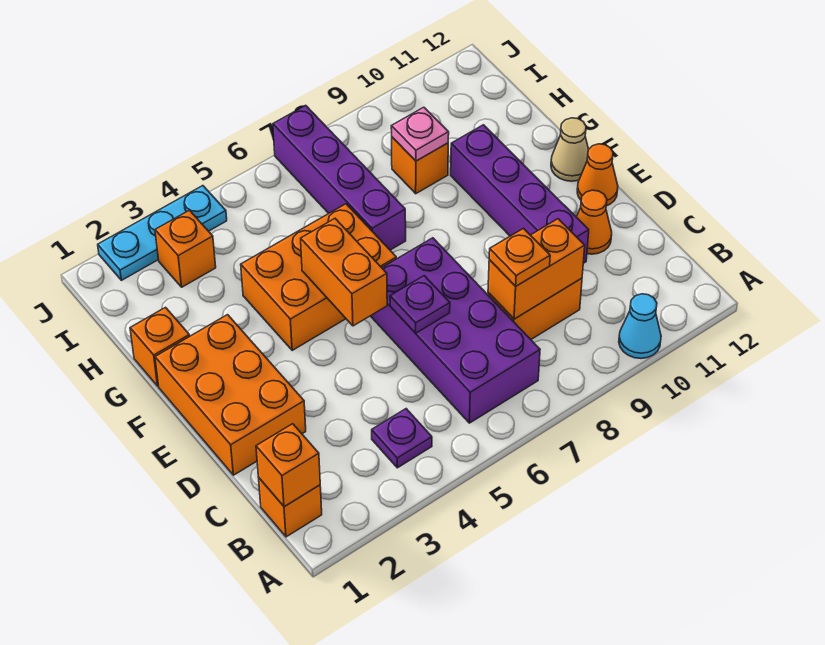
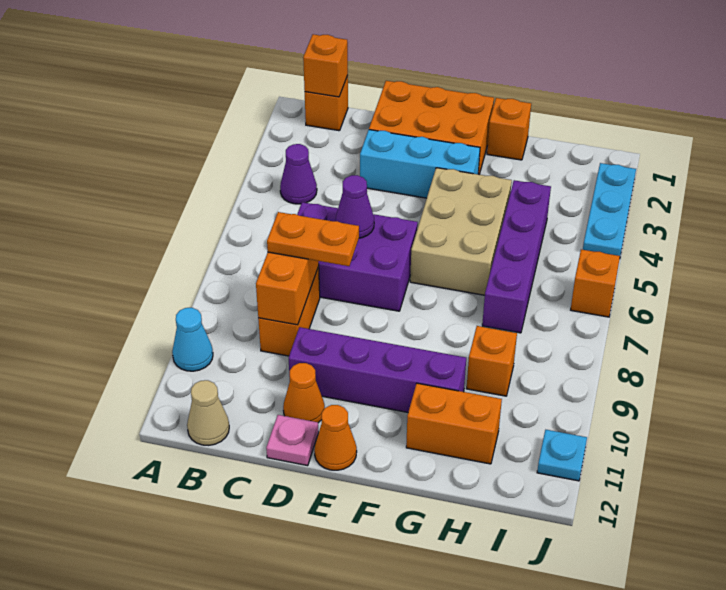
purple plate B4 level 1 -> purple cone B4 level 1
purple brick B6:E7 level 1 -> purple brick C6:E7 level 1
orange plate C8 level 3 -> orange plate C8:D8 level 3
none -> cyan brick D3:F3 level 1
purple plate D6 level 2 -> purple cone D6 level 2
orange brick E5:F5 level 2 -> orange brick G11:H11 level 1
orange brick F4:G6 level 1 -> tan brick F4:G6 level 1
tan cone F12 level 1 -> tan cone B12 level 1
purple brick G7:J7 level 1 -> purple brick H4:H7 level 1
pink plate H9 level 2 -> pink plate D12 level 1
orange brick I3 level 1 -> orange brick J6 level 1
none -> cyan plate J11 level 1

